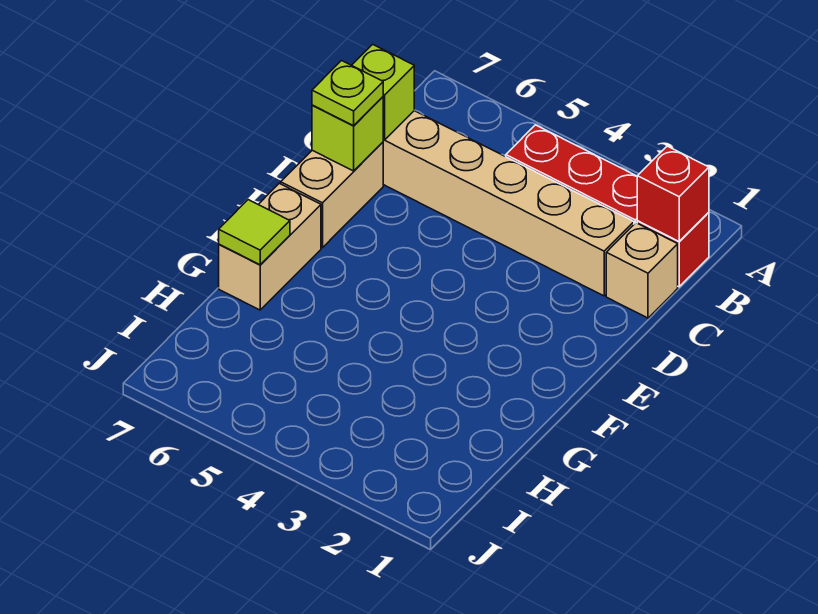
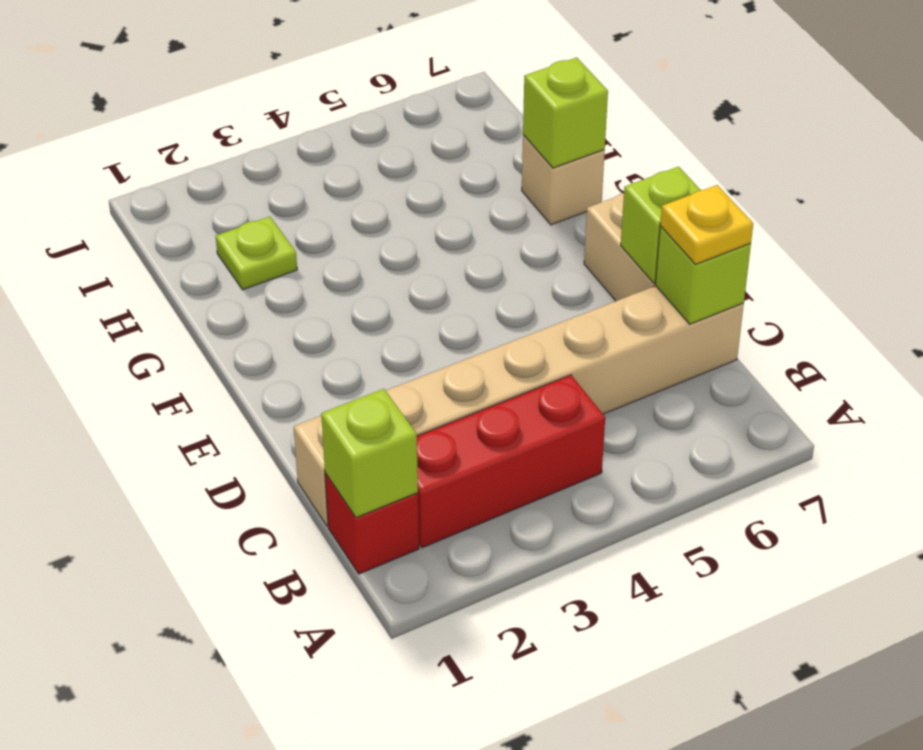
red brick B1 level 2 -> lime brick B1 level 2
none -> yellow plate C7 level 3
lime plate D7 level 3 -> lime plate H2 level 1
tan brick F7:G7 level 1 -> tan brick G7 level 1
lime tile G7 level 2 -> lime brick G7 level 2

